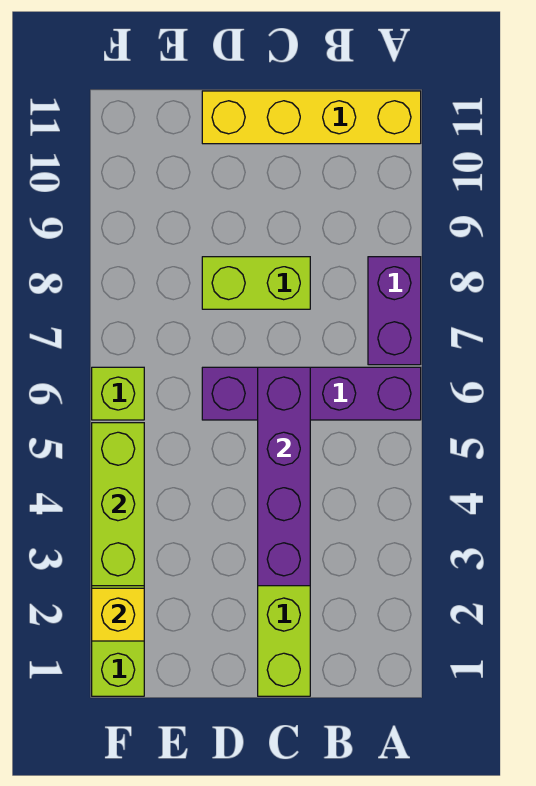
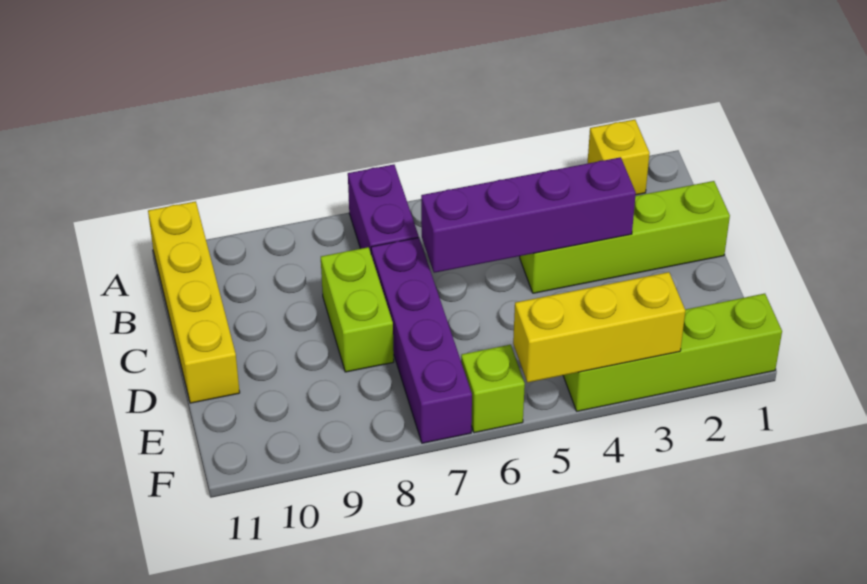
purple brick A6:D6 level 1 -> purple brick C7:F7 level 1
purple brick A7:A8 level 1 -> purple brick A7:B7 level 1
yellow brick F2 level 2 -> yellow brick A2 level 1
lime brick F3:F5 level 2 -> yellow brick F3:F5 level 2

